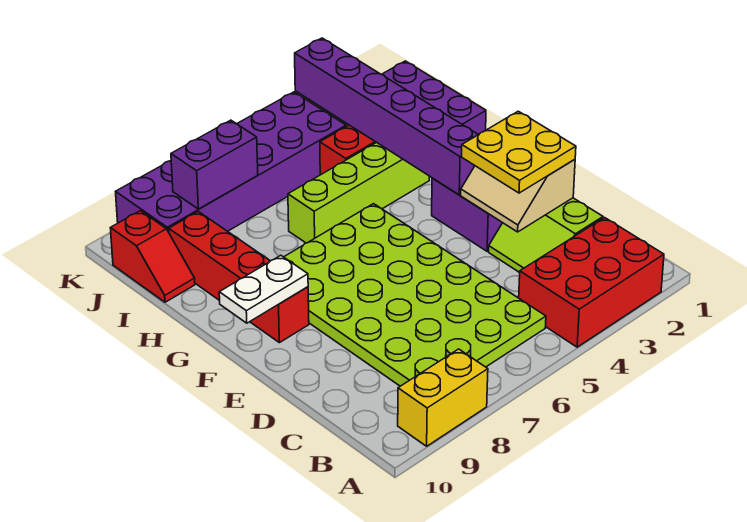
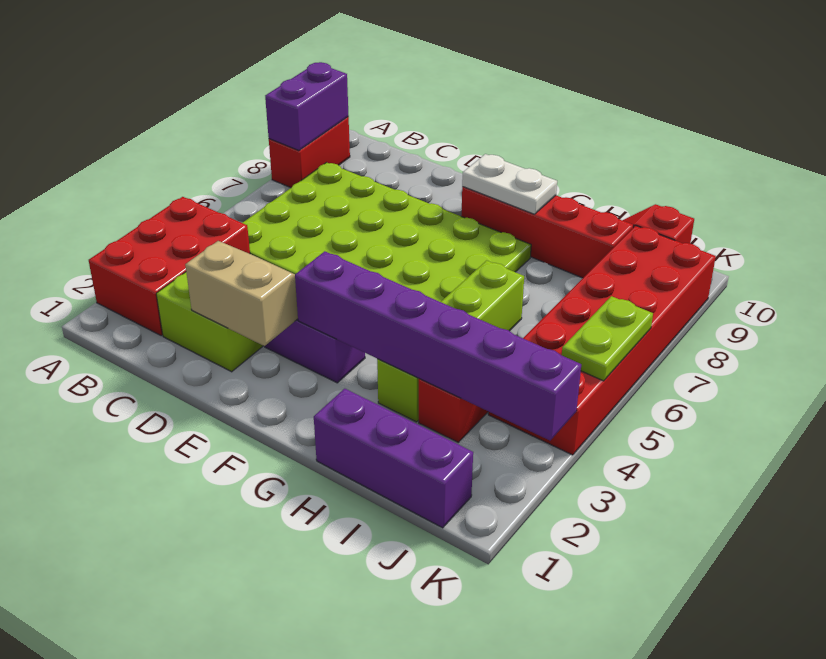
yellow brick A8:A9 level 1 -> red brick A8:A9 level 1
yellow plate D2:E3 level 3 -> none
white plate F9:F10 level 2 -> white plate F9:G9 level 2
purple brick J4:K9 level 1 -> red brick J4:K9 level 1
purple brick J7:J8 level 2 -> purple brick A8:A9 level 2
none -> lime plate K5:K6 level 2

